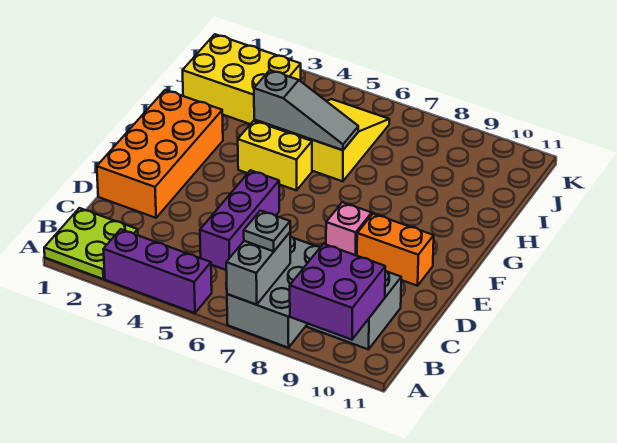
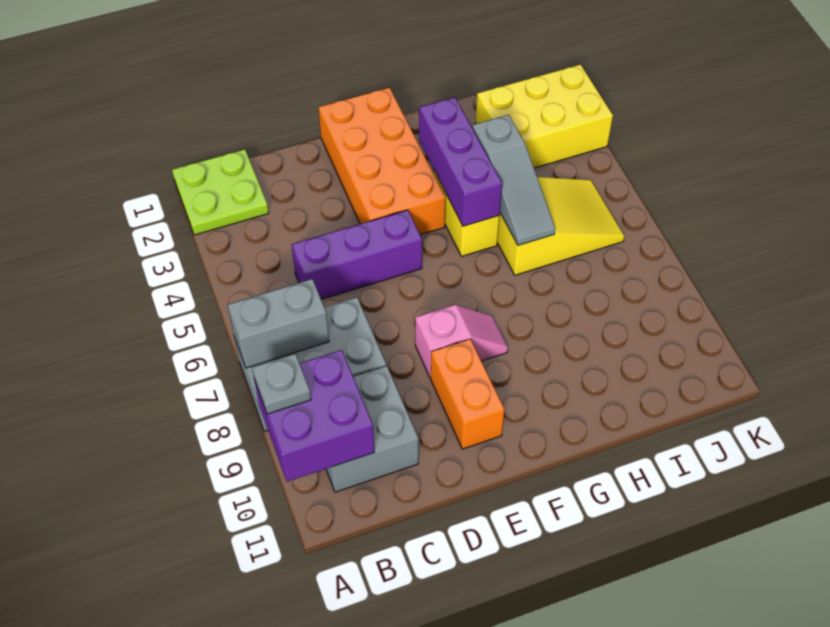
purple brick A3:A5 level 1 -> purple brick G3:G5 level 2
grey plate B7 level 3 -> grey plate A9 level 3
orange brick D1:G2 level 1 -> orange brick E1:F4 level 1
yellow brick I1:J3 level 1 -> yellow brick I2:K3 level 1

